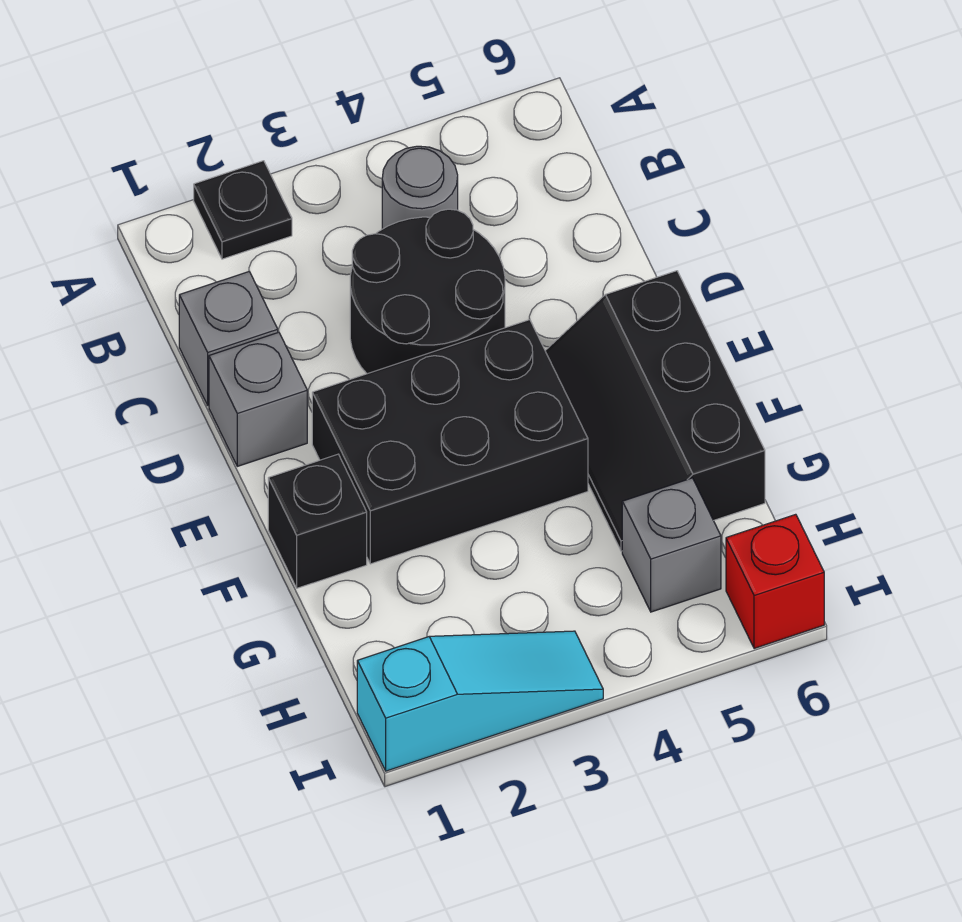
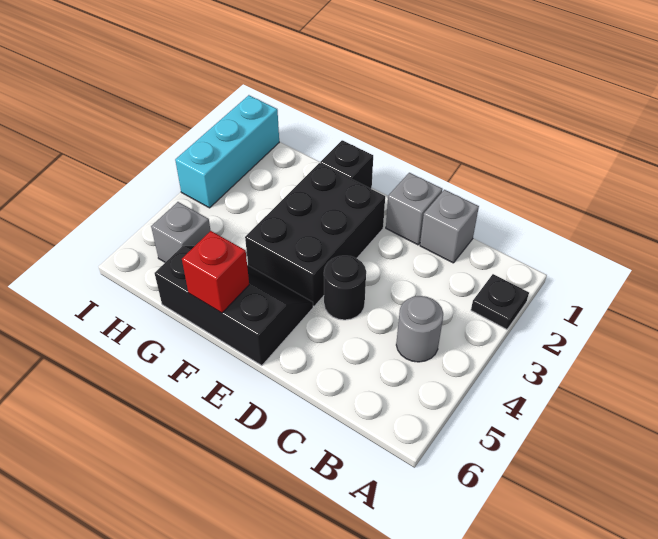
black round brick C3:D4 level 1 -> black round brick D4 level 1
cyan slope I1:I3 level 1 top 1 -> cyan brick I1:I3 level 1
red brick I6 level 1 -> red brick F6 level 2

